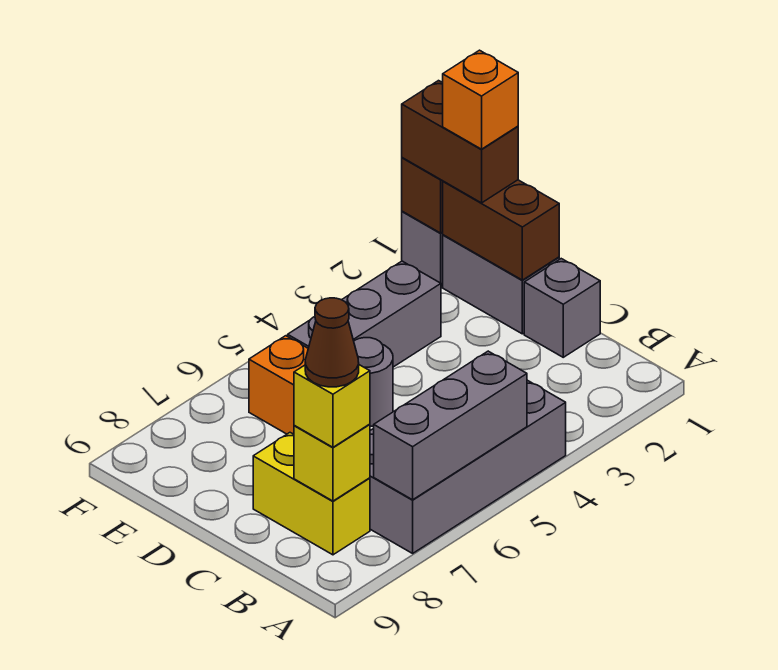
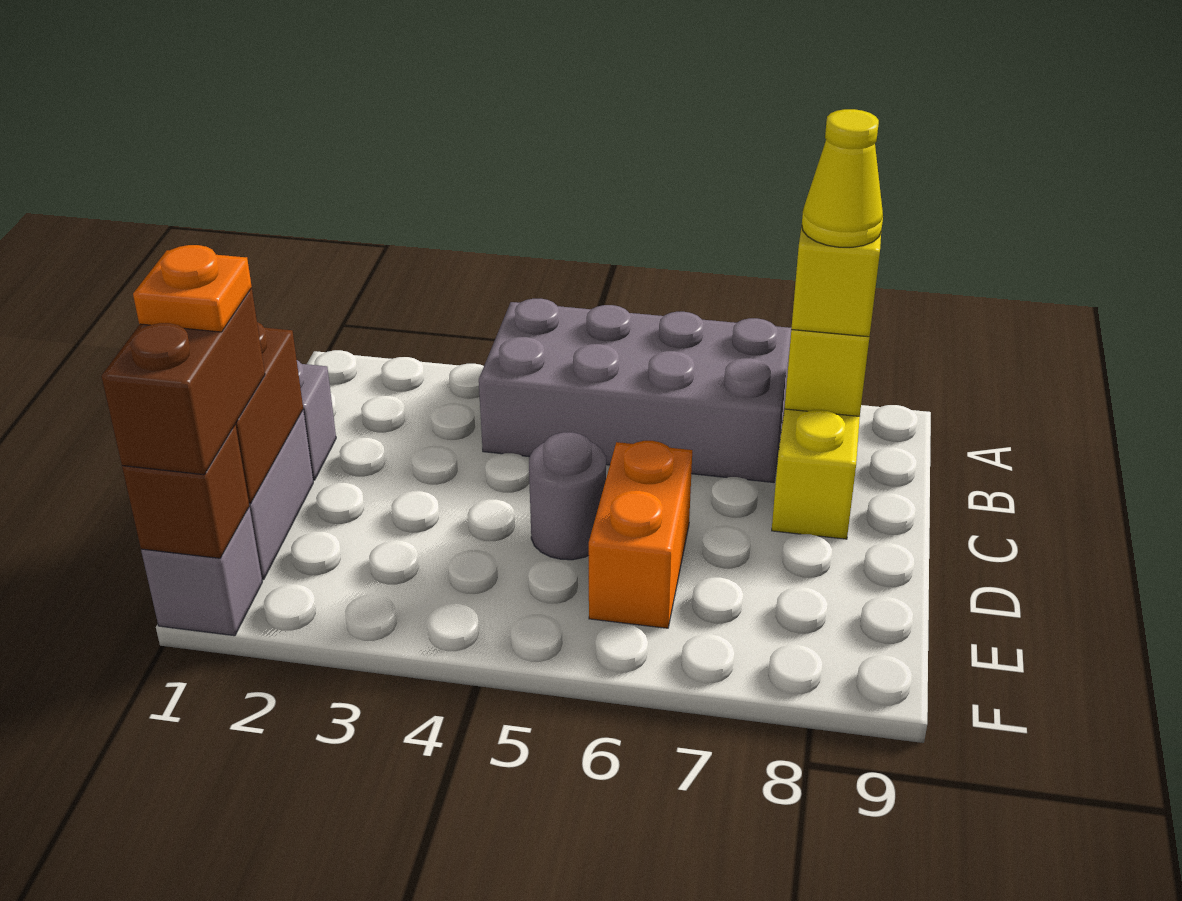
grey brick A5:A7 level 2 -> none
brown cone B8 level 4 -> yellow cone B8 level 4
orange brick E1 level 4 -> orange plate E1 level 4
grey brick E3:E5 level 1 -> none

